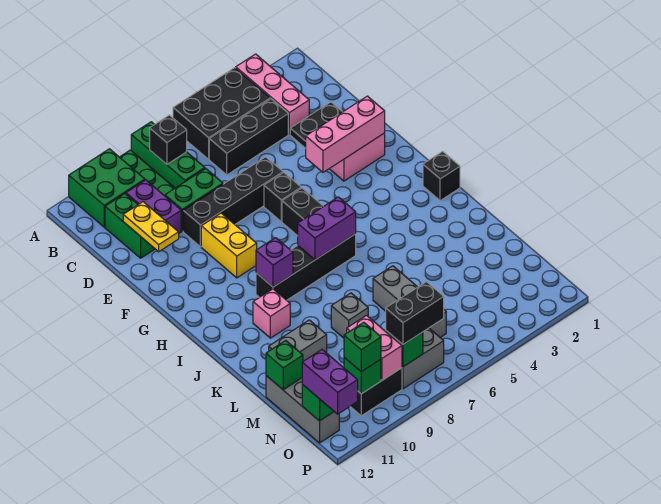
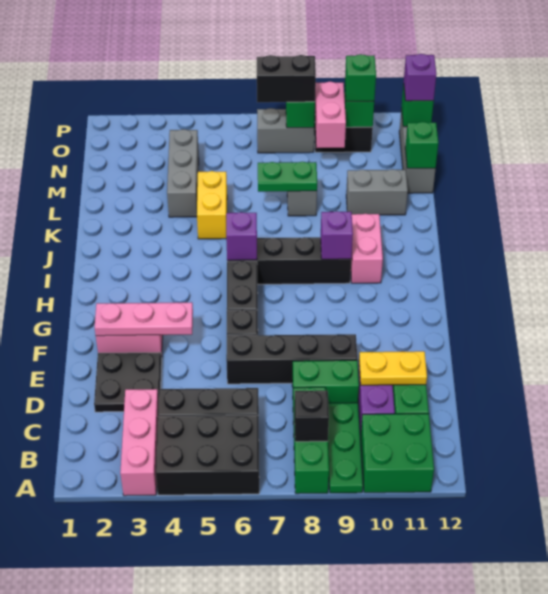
yellow plate D11:E11 level 2 -> yellow plate D10:D11 level 2
pink brick F2:F4 level 2 -> pink plate F2:F4 level 2
yellow brick F9:G9 level 1 -> yellow brick K5:L5 level 1
black brick I1 level 1 -> none
purple brick I6:I7 level 2 -> purple brick I6 level 2
pink brick J10 level 1 -> pink brick I10:J10 level 1
grey brick L6:N6 level 1 -> grey brick L4:N4 level 1
none -> green plate L7:L8 level 2
purple brick O12:P12 level 3 -> purple brick O12 level 3

